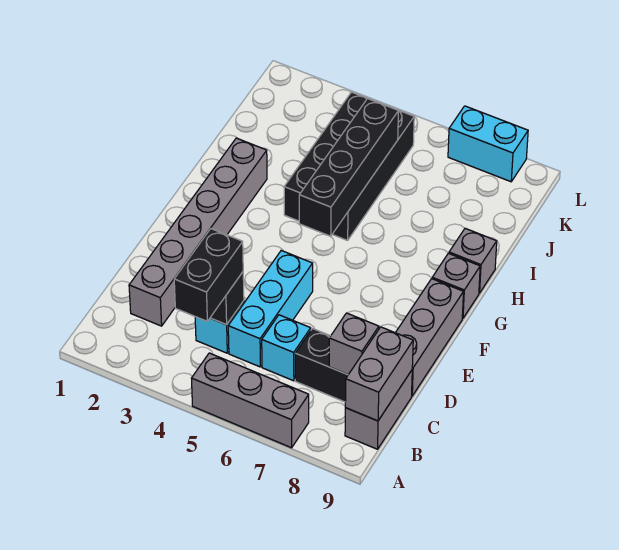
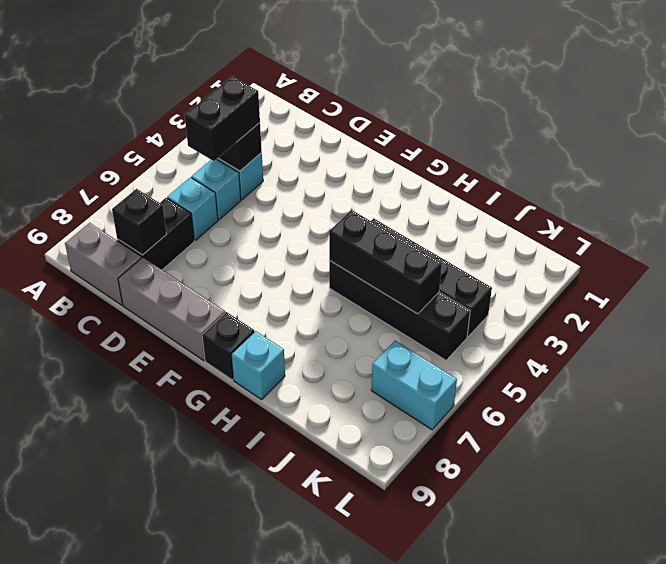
grey brick A5:A7 level 1 -> none
black brick B4:C4 level 3 -> black brick C4:C5 level 3
grey brick B9:C9 level 2 -> none
grey brick C2:H2 level 1 -> none
cyan brick C5:E5 level 1 -> cyan brick C5 level 1
grey brick C8 level 2 -> black brick C8 level 2
black brick G5:J5 level 2 -> black brick H5:J5 level 2
grey brick G9 level 1 -> black brick G9 level 1
grey brick H9 level 1 -> cyan brick H9 level 1
cyan brick L7:L8 level 1 -> cyan brick K7:L7 level 1

